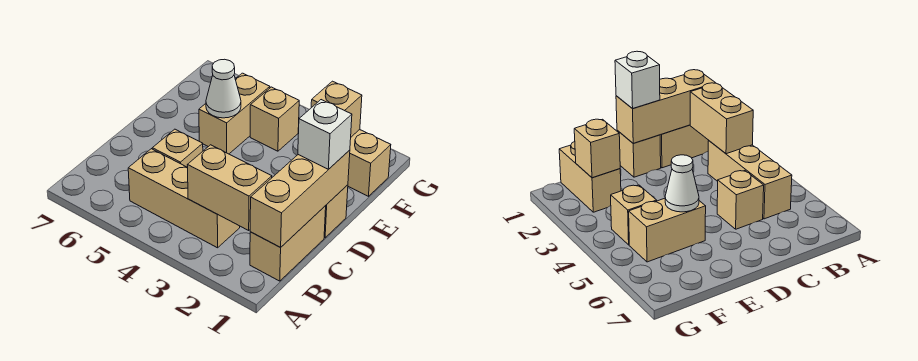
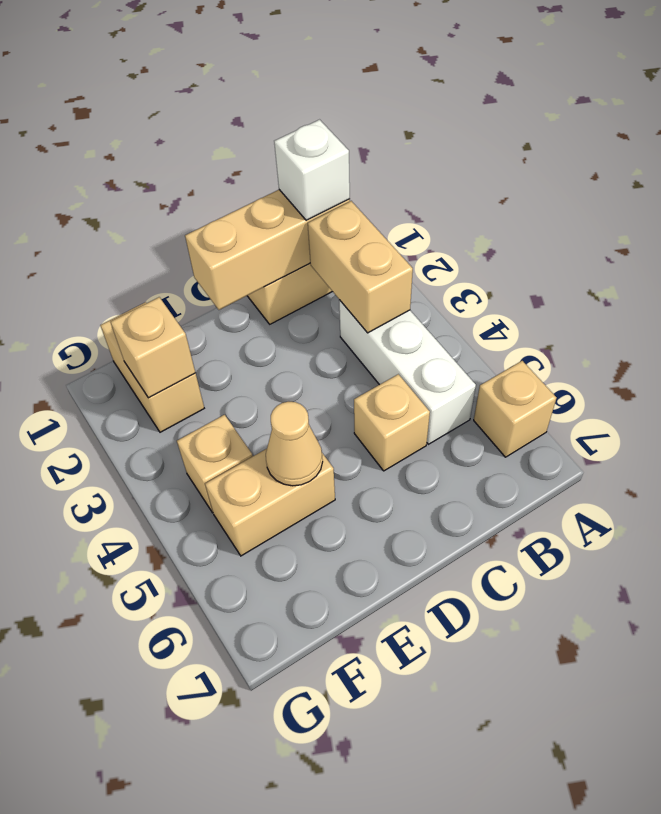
tan brick B3:B5 level 1 -> white brick B3:B5 level 1
tan brick D1 level 1 -> tan brick A6 level 1
white brick D1 level 3 -> white brick B1 level 3
white cone E5 level 2 -> tan cone E5 level 2

